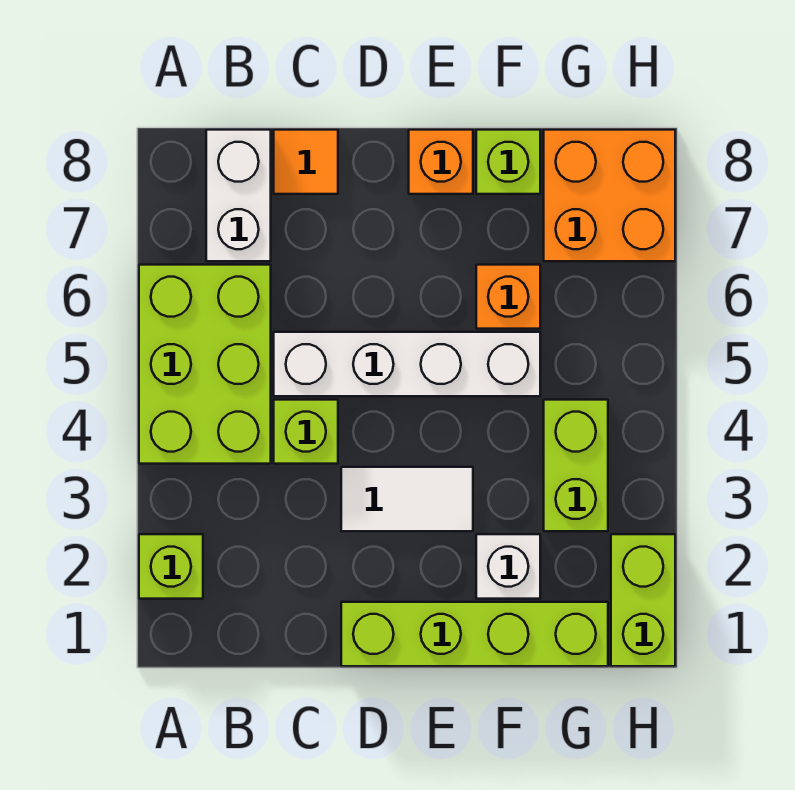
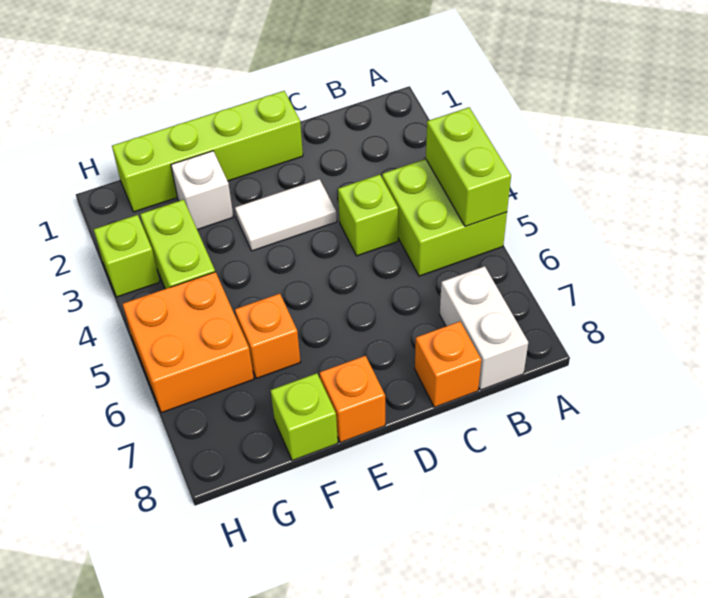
lime brick A2 level 1 -> lime brick H3 level 1
lime brick A4:B6 level 1 -> lime brick A4:B5 level 1
white brick C5:F5 level 1 -> none
orange tile C8 level 1 -> orange brick C8 level 1
orange brick G7:H8 level 1 -> orange brick G5:H6 level 1
lime brick H1:H2 level 1 -> lime brick A4:A5 level 2

